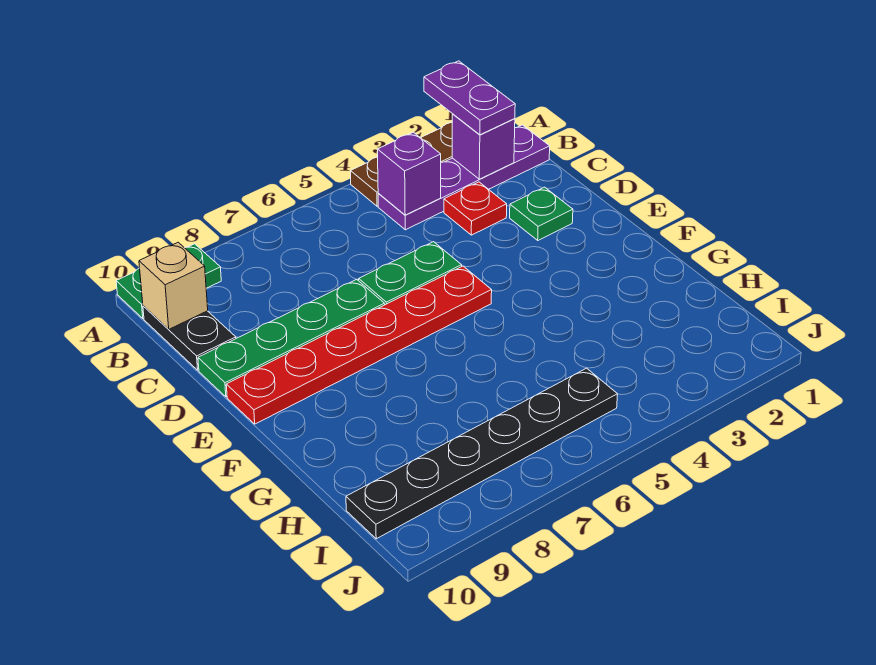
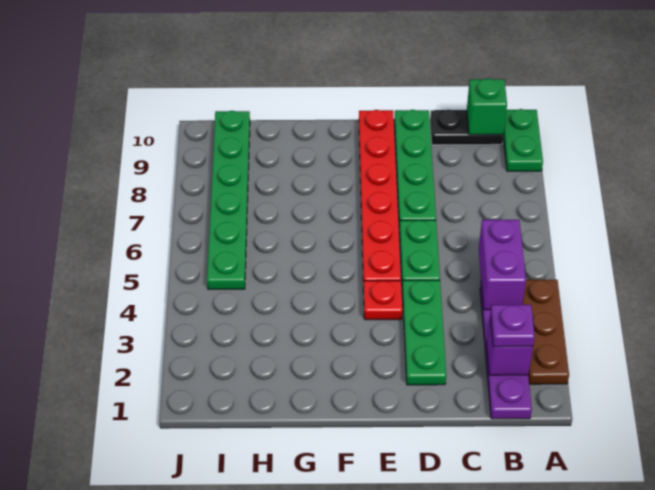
purple plate A2:B2 level 3 -> purple plate B2 level 3
purple brick B4 level 2 -> purple brick B4:B5 level 2
tan brick B10 level 2 -> green brick B10 level 2
red plate C3 level 1 -> red plate E4 level 1
green plate D2 level 1 -> green plate D2:D4 level 1
black plate I5:I10 level 1 -> green plate I5:I10 level 1

